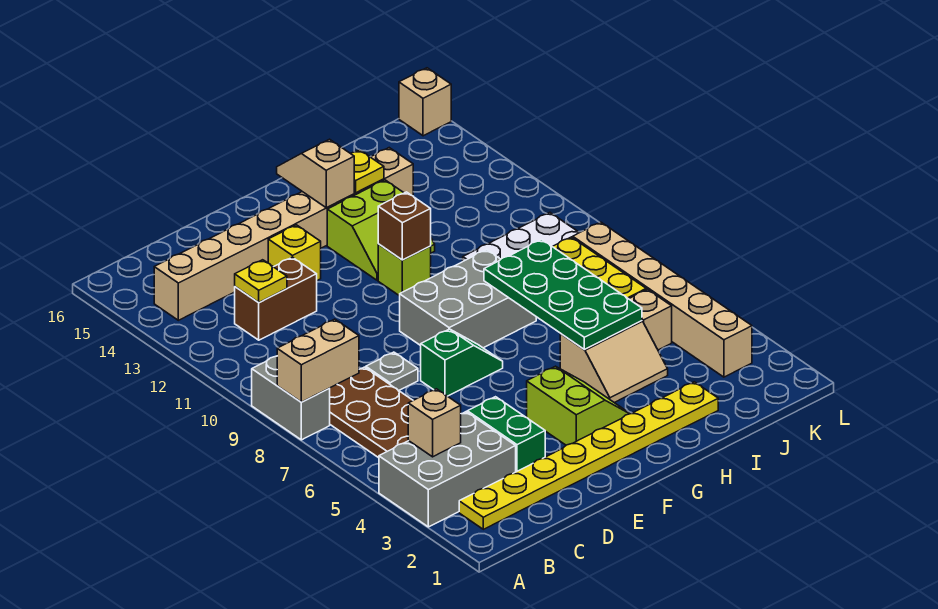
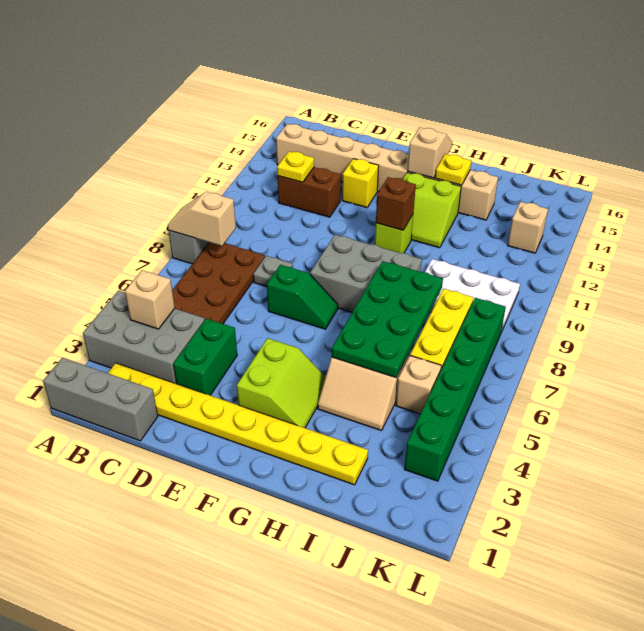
none -> grey brick A1:C1 level 1
tan brick A8:B8 level 2 -> tan slope A8:B8 level 2 top B
tan brick K3:K8 level 1 -> green brick K3:K8 level 1
tan brick L16 level 1 -> tan brick K13 level 1

